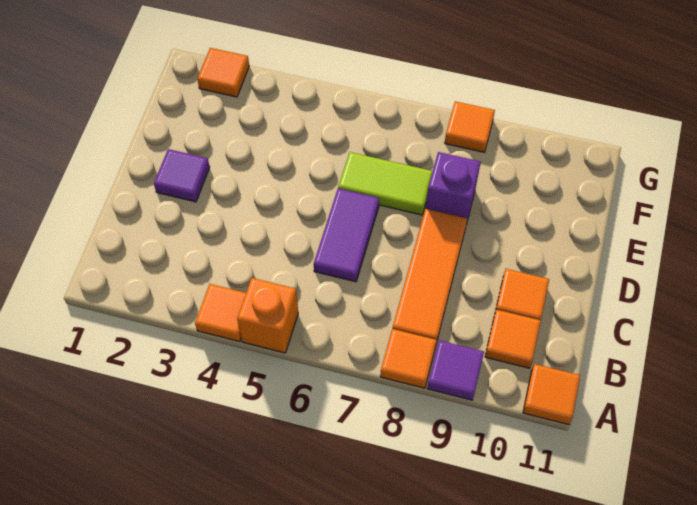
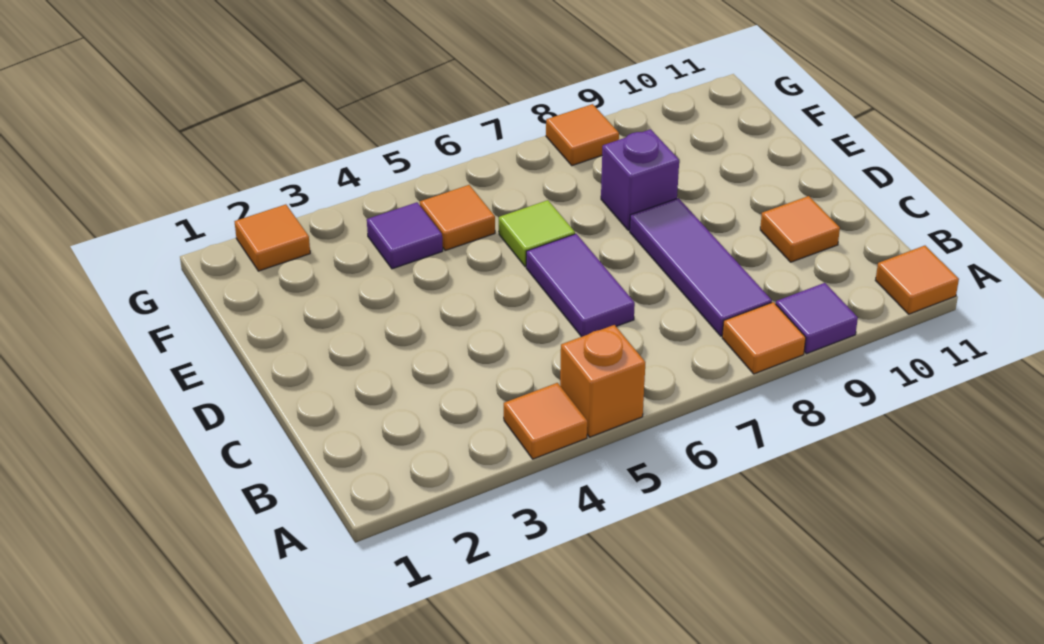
orange tile B8:D8 level 1 -> purple tile B8:D8 level 1
orange tile B10 level 1 -> orange tile F5 level 1
purple tile D2 level 1 -> purple tile F4 level 1
lime tile E6:E7 level 1 -> lime tile E6 level 1

